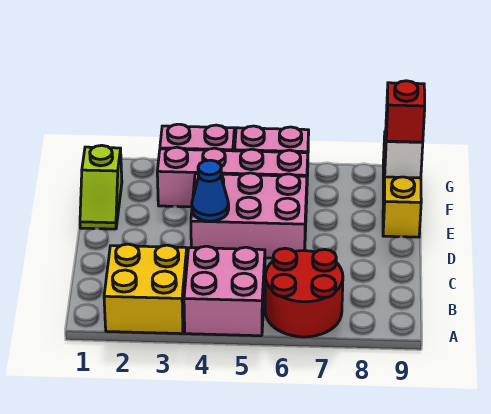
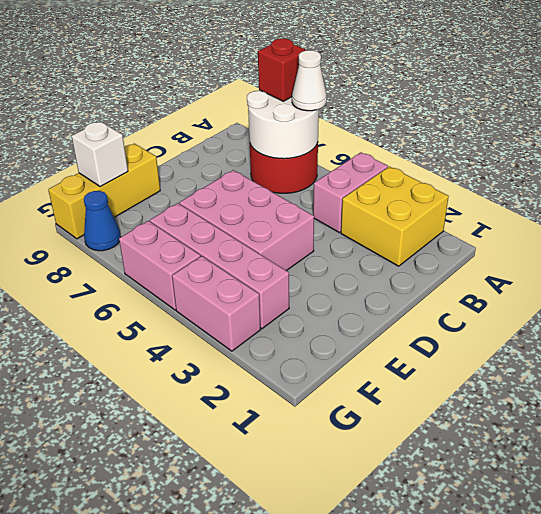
pink brick A4:B5 level 1 -> pink brick A4:B4 level 1
none -> white round brick A6:B7 level 2
none -> white cone A6 level 3
blue cone D4 level 2 -> blue cone G8 level 1
lime slope E1:F1 level 1 top F -> none
red brick F9 level 3 -> red brick A7 level 3

